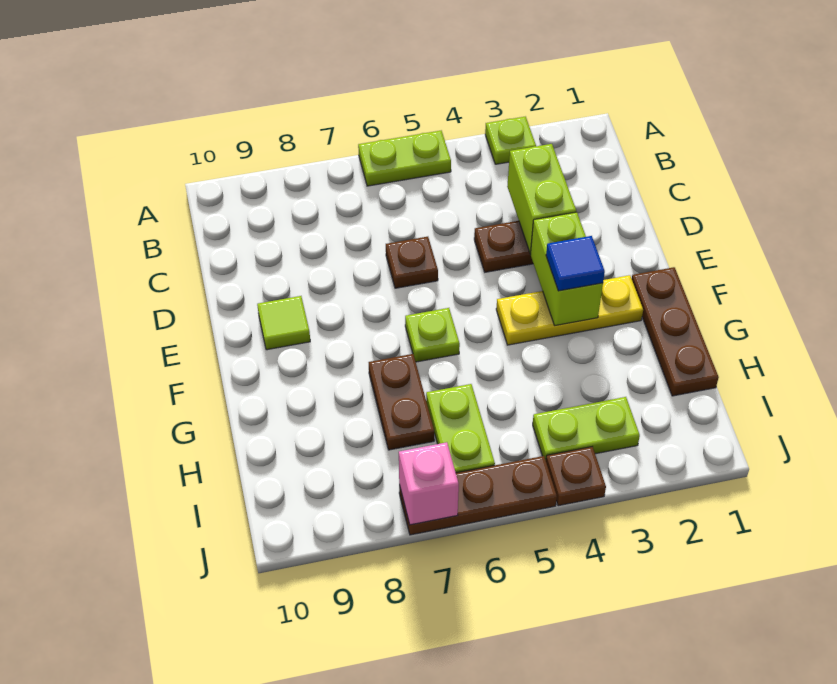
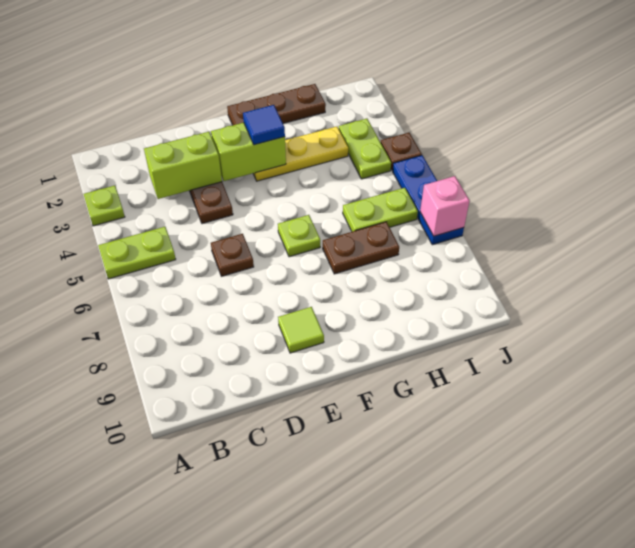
lime plate A5:A6 level 1 -> lime plate A5:B5 level 1
yellow plate F2:F4 level 1 -> yellow plate F3:H3 level 1
brown plate J5:J7 level 1 -> blue plate J5:J7 level 1

